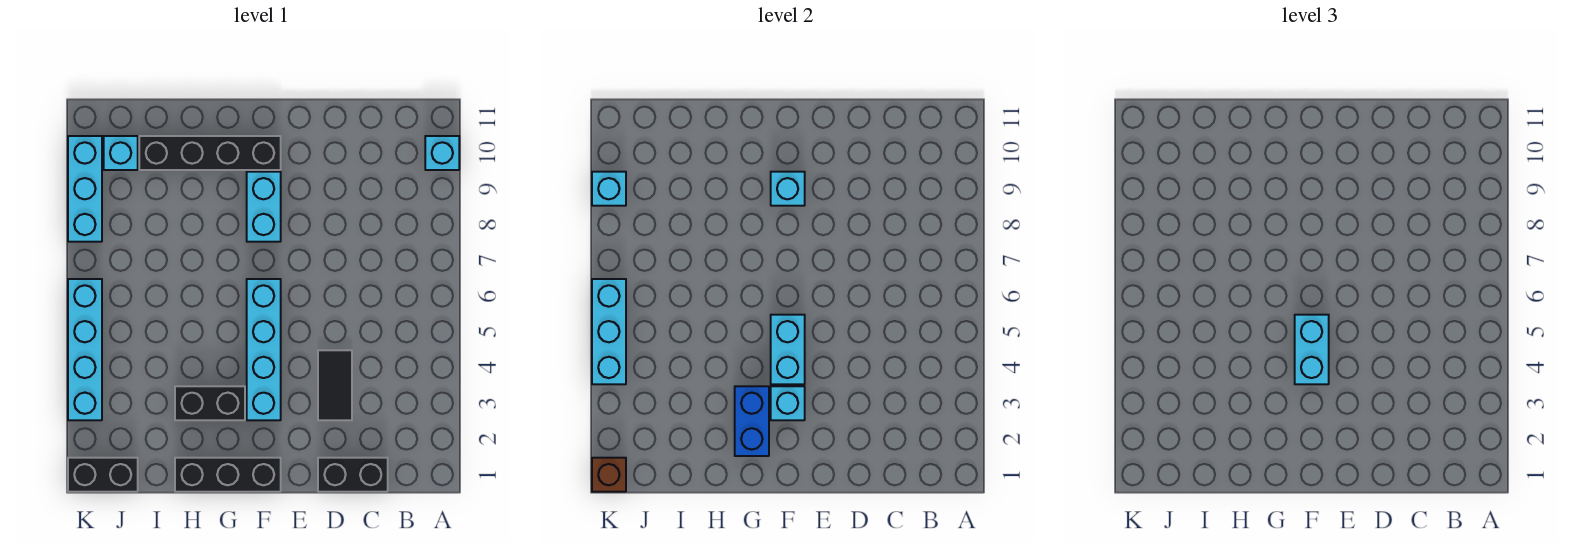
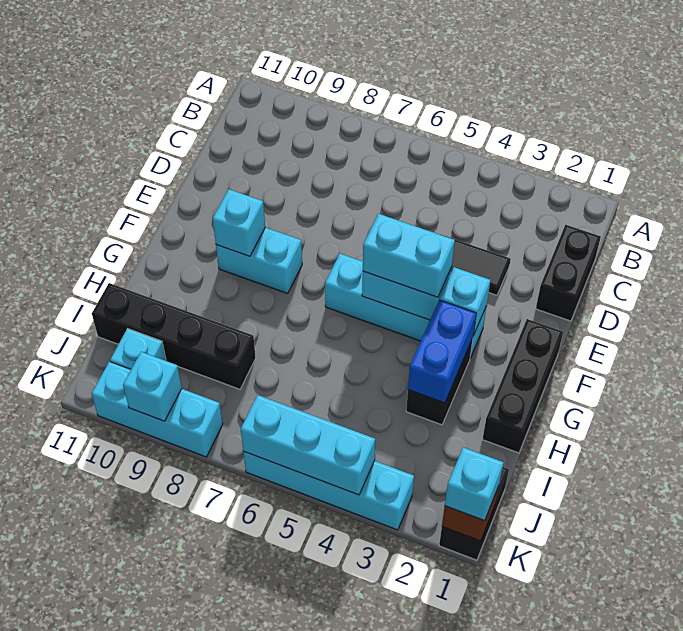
cyan brick A10 level 1 -> cyan brick K1 level 3
black brick F10:I10 level 1 -> black brick I8:I11 level 1
blue brick G2:G3 level 2 -> blue brick G3:H3 level 2

